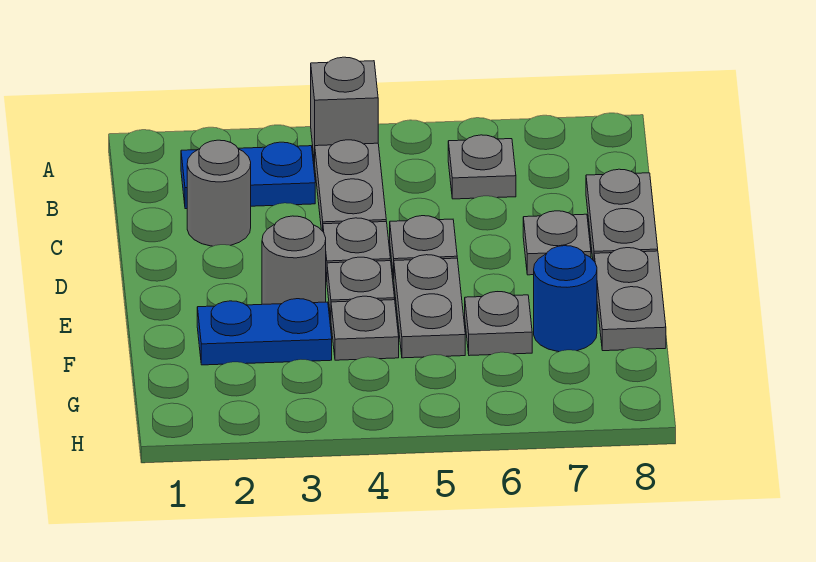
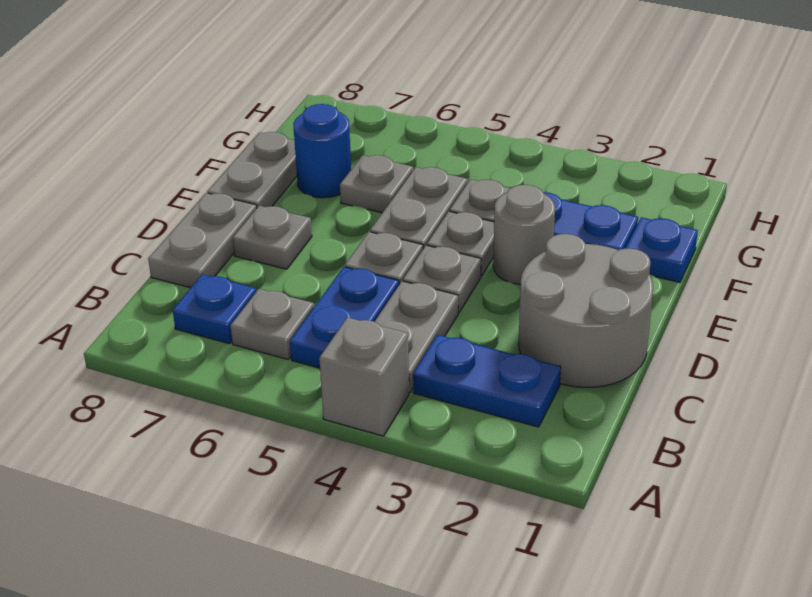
none -> blue plate B5:C5 level 1
none -> blue plate B7 level 1
grey round brick C2 level 1 -> grey round brick C1:D2 level 1
none -> blue plate F1 level 1

